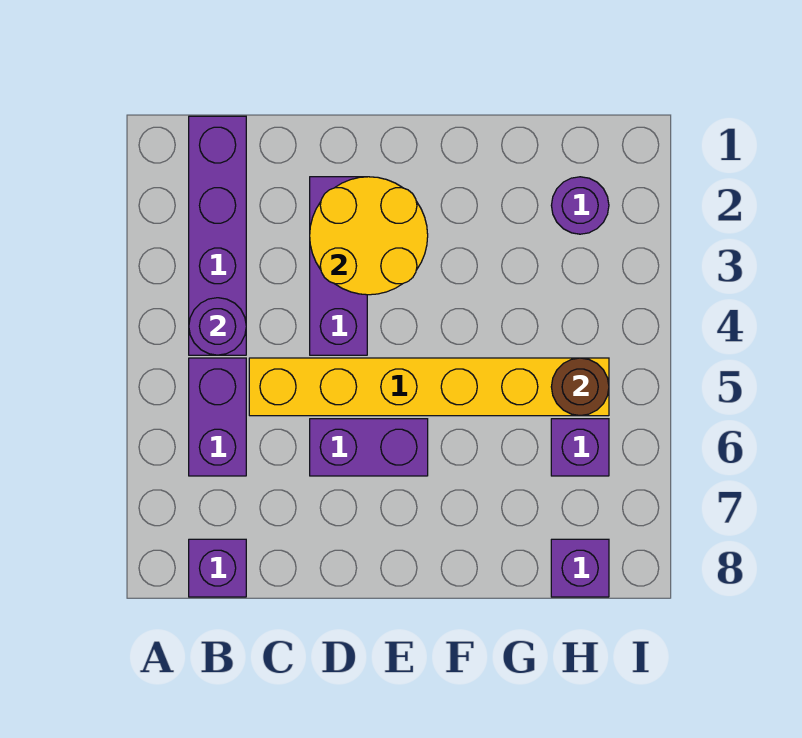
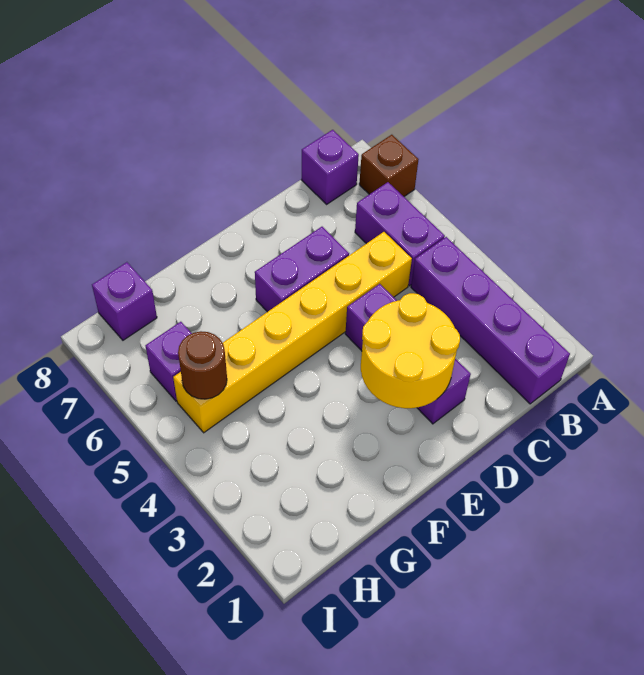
none -> brown brick A7 level 1
purple round brick B4 level 2 -> none
purple round brick H2 level 1 -> none

